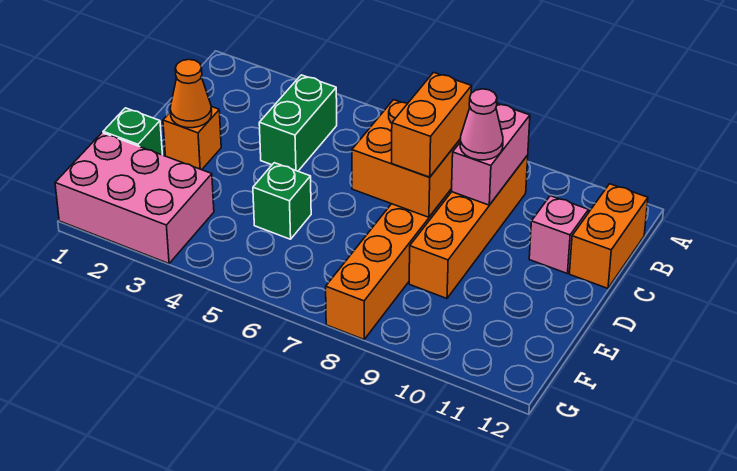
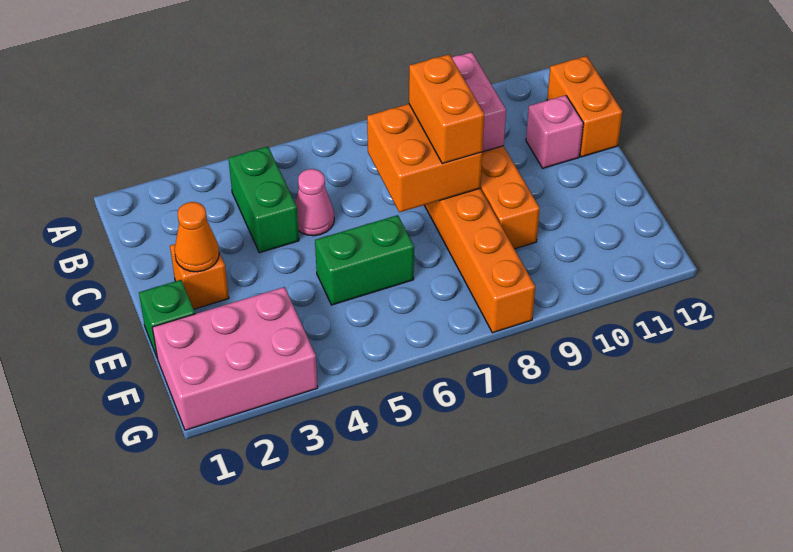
pink cone C9 level 3 -> pink cone C5 level 1
green brick E5 level 1 -> green brick E5:E6 level 1

